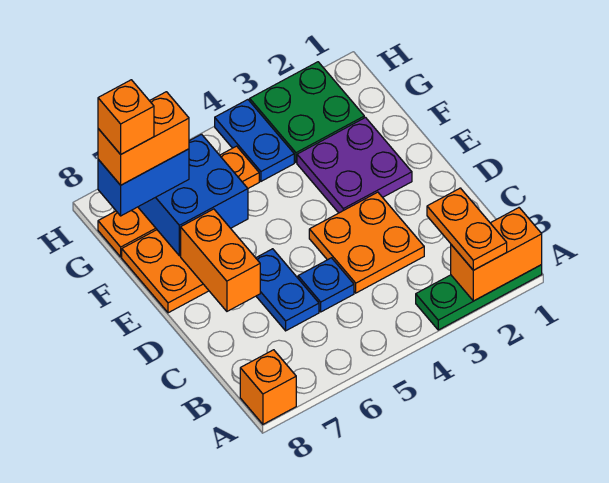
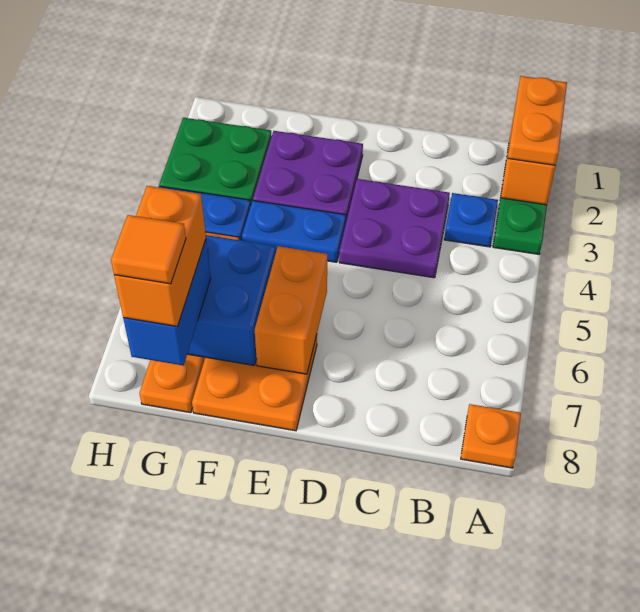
orange plate A2:B2 level 3 -> orange plate A1:A2 level 3
orange brick A8 level 1 -> orange plate A8 level 1
orange plate C3:D4 level 1 -> purple plate C3:D4 level 1
blue plate C5 level 1 -> blue plate B3 level 1
blue plate C6:D6 level 1 -> blue plate E4:F4 level 1
orange brick D7:E7 level 2 -> orange brick E6:E7 level 2
orange brick G8 level 5 -> orange tile G8 level 5

